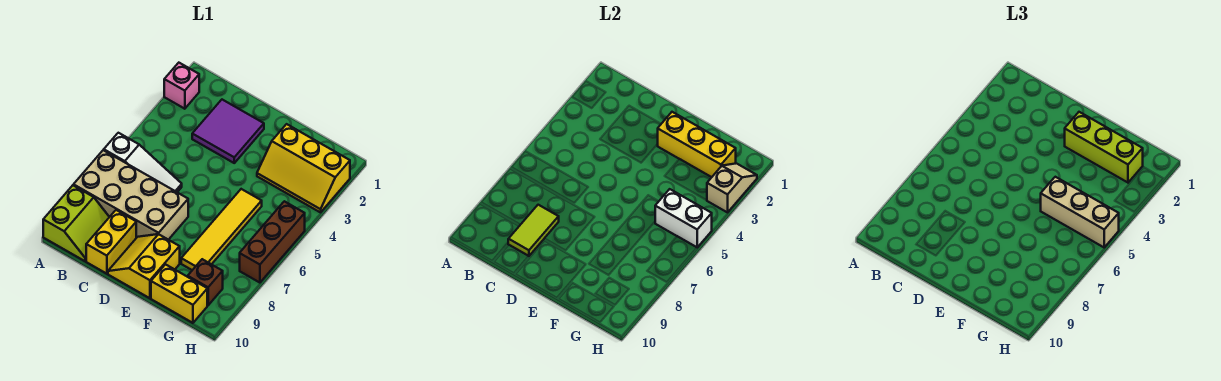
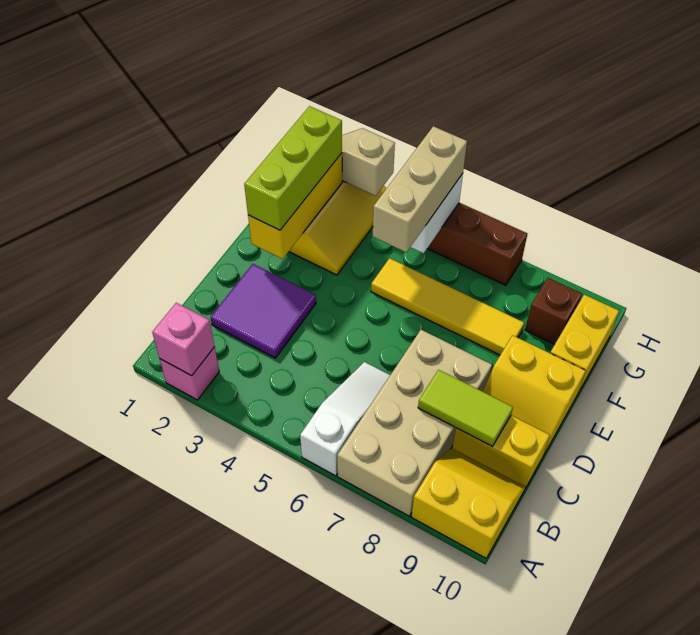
none -> pink brick A2 level 2
lime slope A9:B10 level 1 top A -> yellow slope A9:B10 level 1 top A

